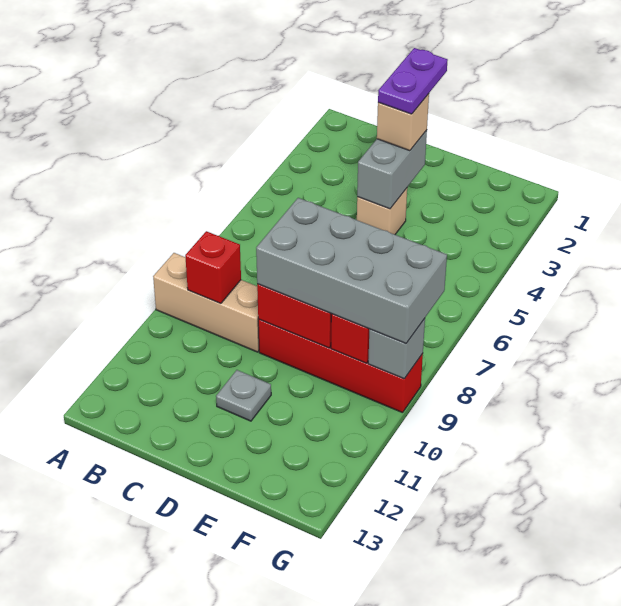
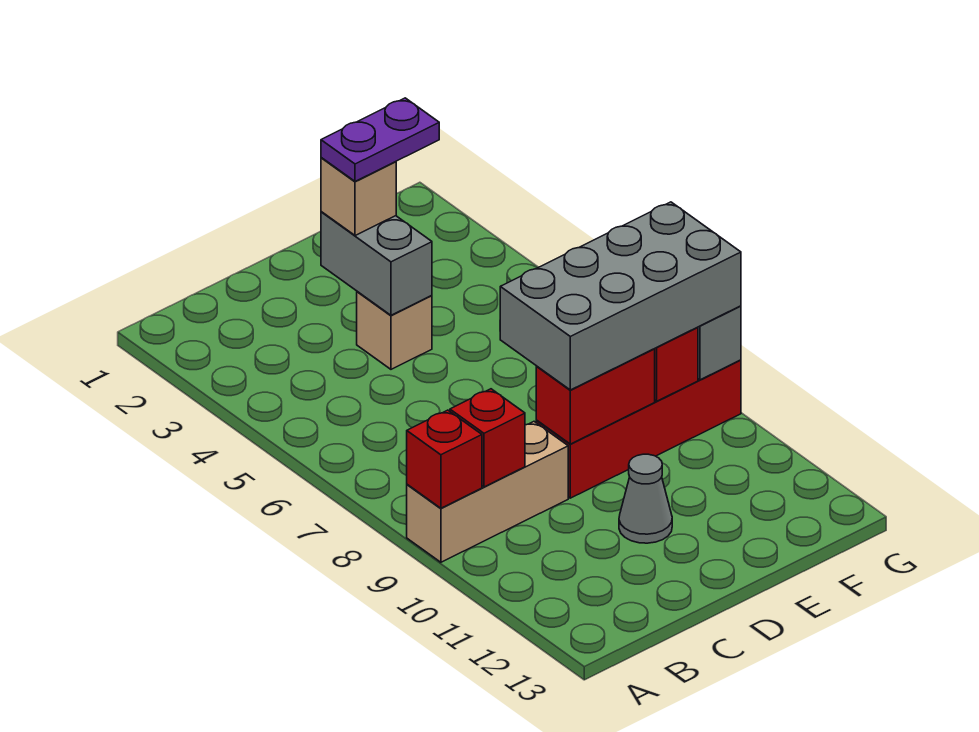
none -> red brick A9 level 2
purple plate D2:D3 level 4 -> purple plate D3:E3 level 4
grey plate D11 level 1 -> grey cone D11 level 1

